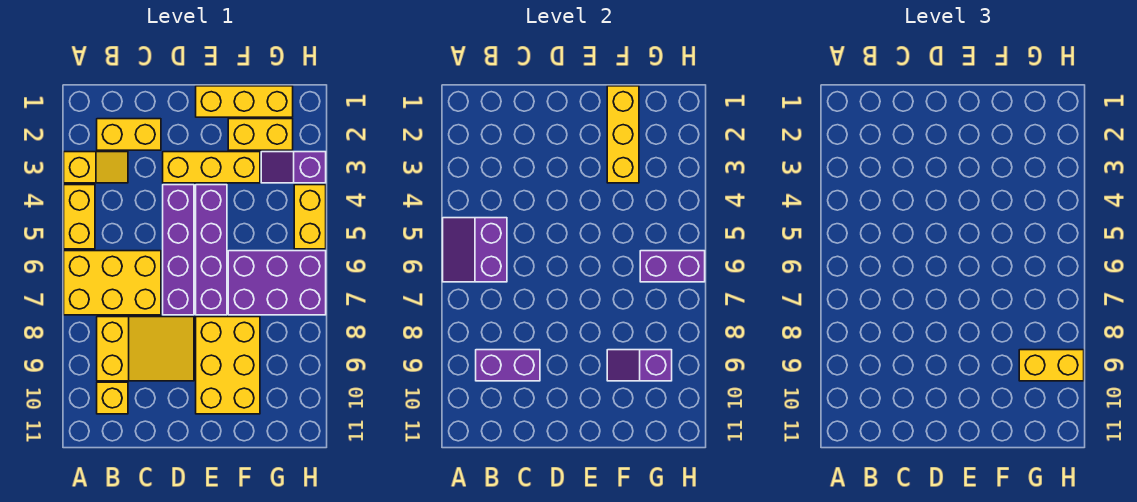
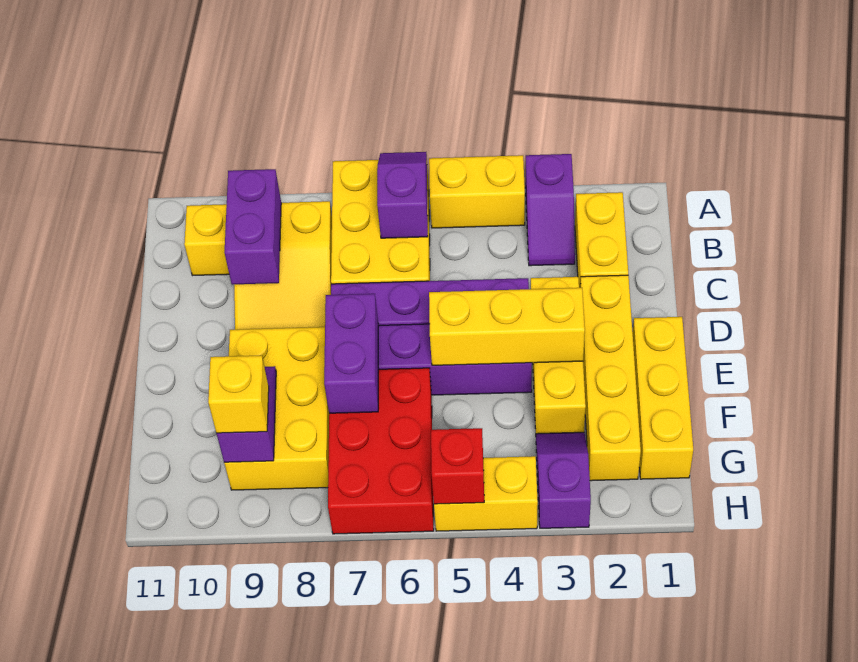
yellow slope A3:B3 level 1 top A -> purple slope A3:B3 level 1 top A
purple slope A5:B6 level 2 top B -> purple slope A6:B6 level 2 top B
yellow brick E8:F10 level 1 -> yellow brick E8:G9 level 1
yellow brick F1:F3 level 2 -> yellow brick E3:E5 level 2
yellow brick F2:G2 level 1 -> yellow brick D2:G2 level 1
purple brick F6:H7 level 1 -> red brick F6:H7 level 1
purple brick G6:H6 level 2 -> purple brick E7:F7 level 2
yellow brick G9:H9 level 3 -> yellow brick G9 level 3
none -> red brick H5 level 2

